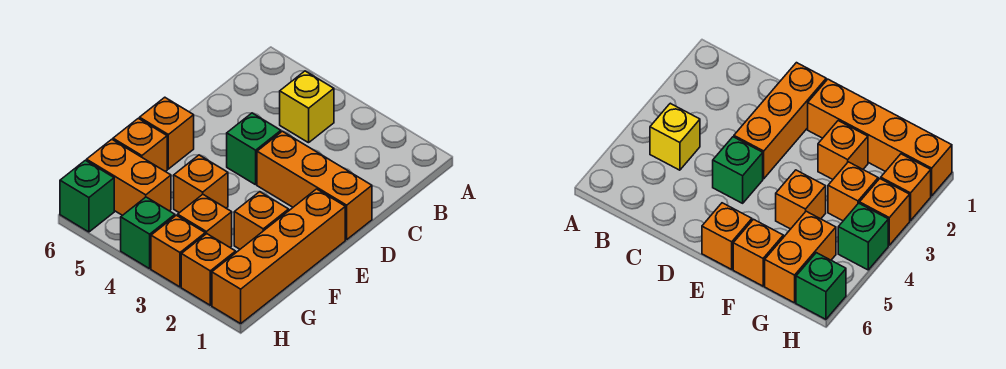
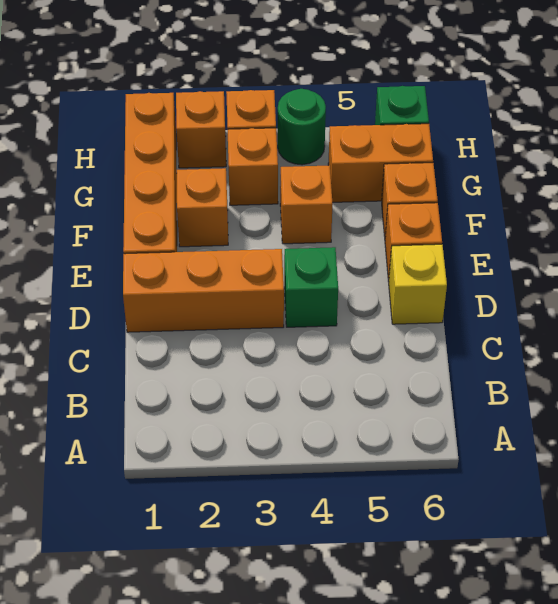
yellow brick B4 level 1 -> yellow brick D6 level 1
green brick H4 level 1 -> green round brick H4 level 1

